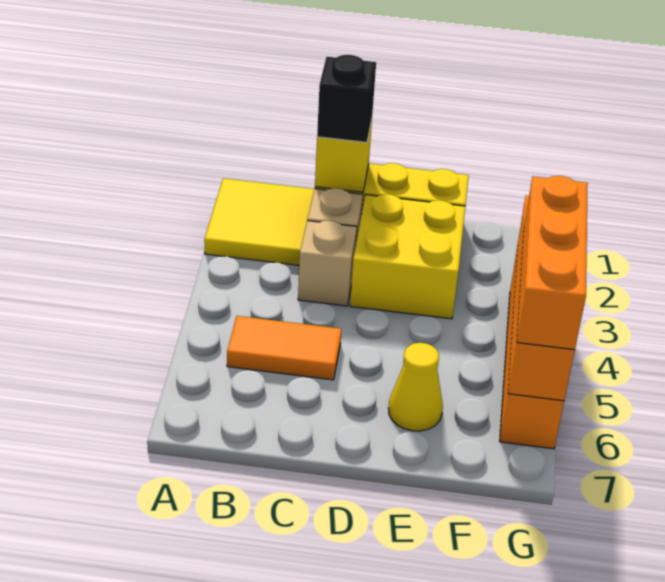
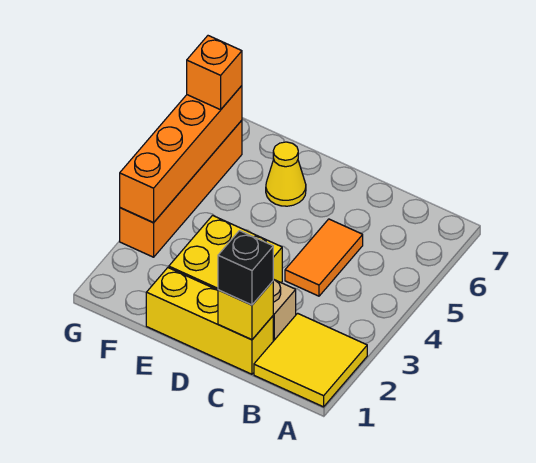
orange tile B5:C5 level 1 -> orange tile C4:C5 level 1
tan brick C3 level 1 -> none
orange brick G4:G6 level 3 -> orange brick G6 level 3

